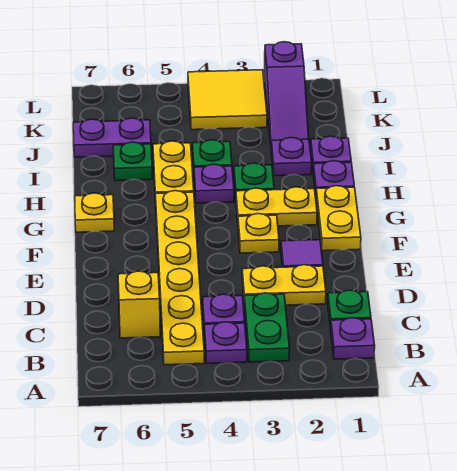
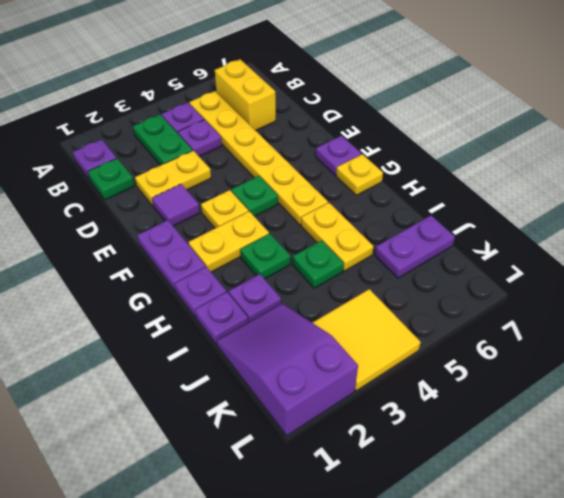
yellow brick C6 level 1 -> yellow brick B6:C6 level 1
yellow plate F1:G1 level 1 -> purple plate F1:G1 level 1
purple plate H4 level 1 -> purple plate F7 level 1
green plate I6 level 1 -> green plate F4 level 1
purple slope J2:L2 level 1 top L -> purple slope J1:L2 level 1 top L

